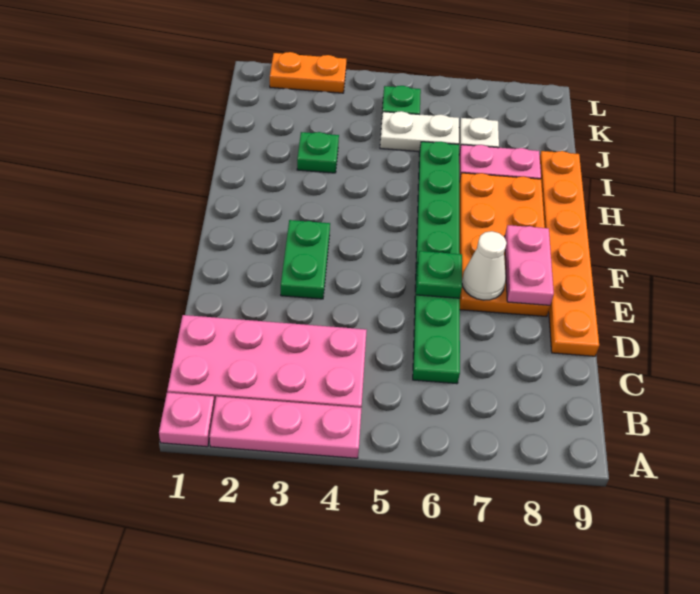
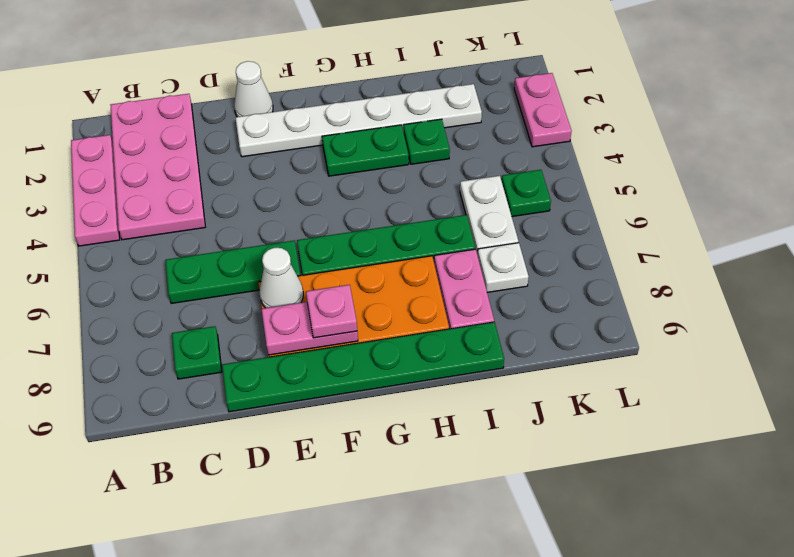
pink plate A1 level 1 -> pink plate F8 level 3
orange plate D9:I9 level 1 -> green plate D9:I9 level 1
none -> white cone E1 level 1
none -> white plate E2:J2 level 1
green plate E3:F3 level 1 -> green plate G3:H3 level 1
green plate E6 level 2 -> green plate C8 level 1
orange plate L2:L3 level 1 -> pink plate L2:L3 level 1

